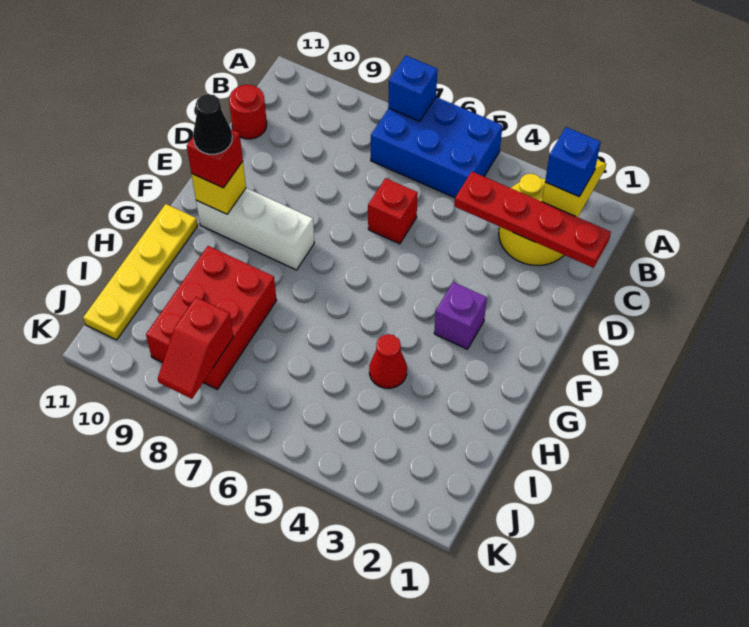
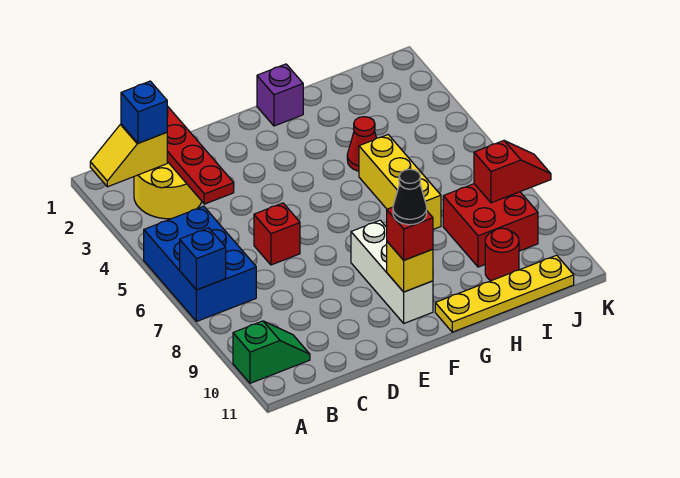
none -> green slope A10:B10 level 1 top A
red round brick C11 level 1 -> red round brick I10 level 1
purple brick F3 level 1 -> purple brick G1 level 1
none -> yellow brick H5:H7 level 1
red brick H8:J9 level 1 -> red brick I8:J9 level 1

